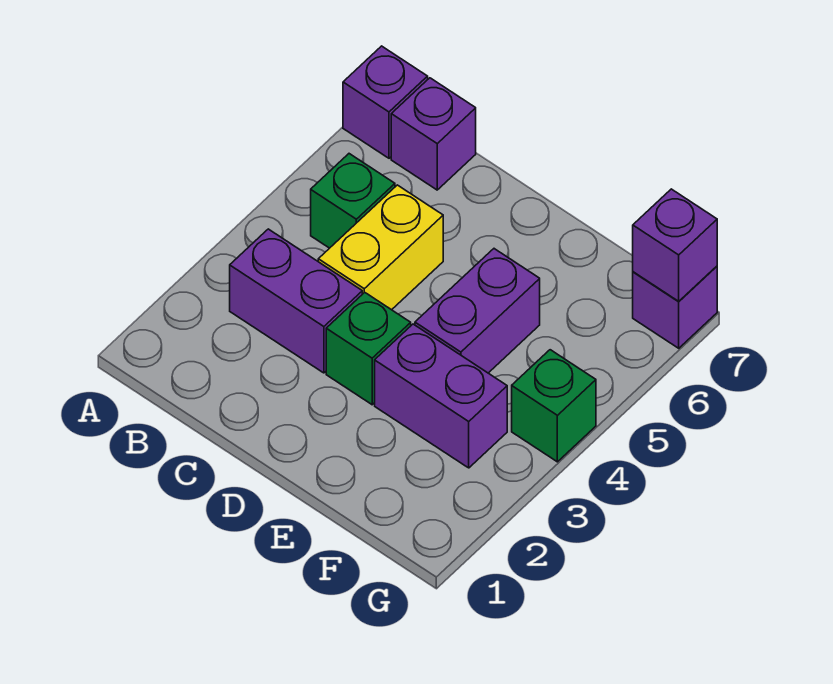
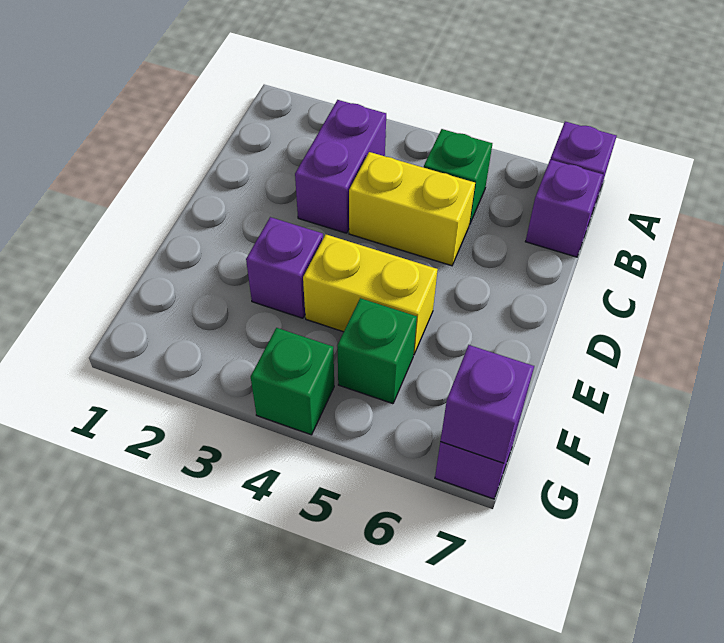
green brick D3 level 1 -> green brick F5 level 1
purple brick E3:F3 level 1 -> purple brick E3 level 1
purple brick E4:E5 level 1 -> yellow brick E4:E5 level 1

